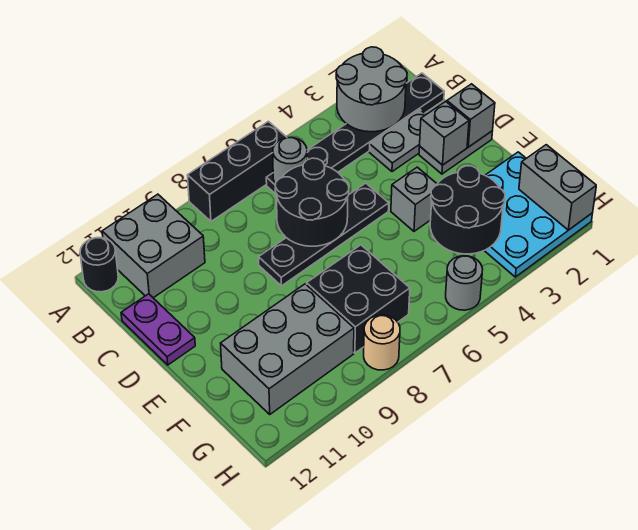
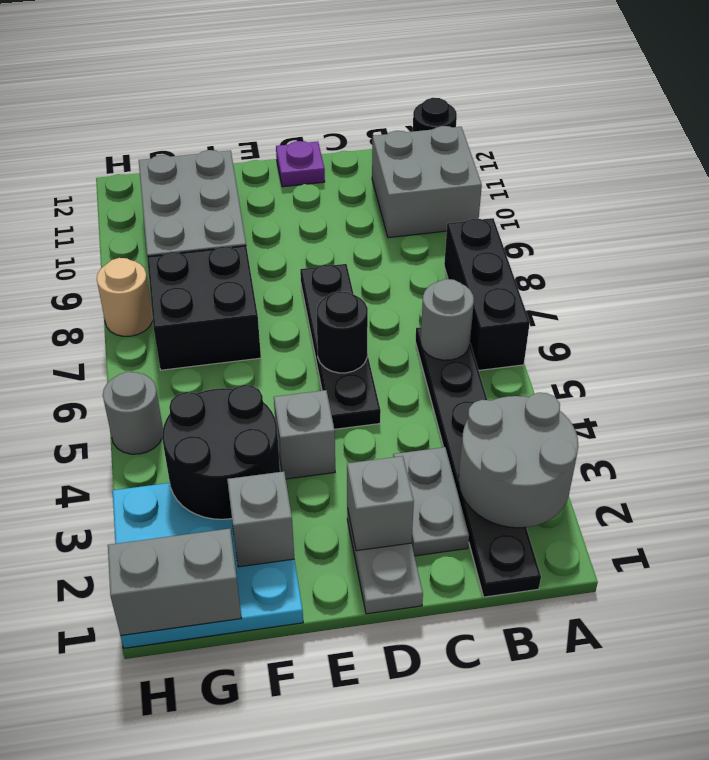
black round brick C6:D7 level 2 -> black round brick D6 level 2
purple plate C12:D12 level 1 -> purple plate D12 level 1
grey brick D1 level 2 -> grey brick F2 level 2

